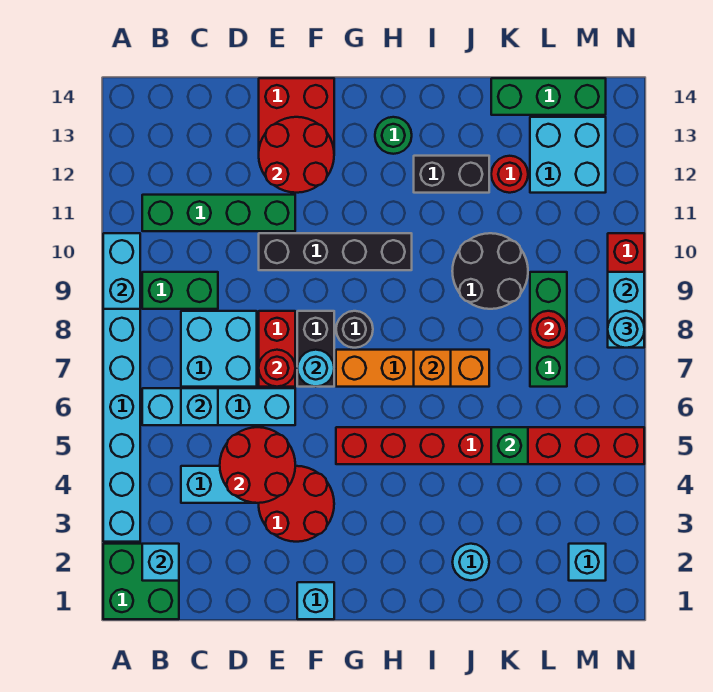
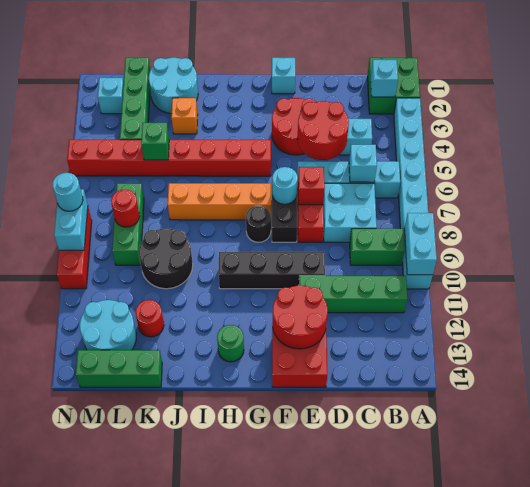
red round brick E7 level 2 -> red brick E7 level 2
orange brick I7 level 2 -> orange brick J3 level 1
black brick I12:J12 level 1 -> none
cyan round brick J2 level 1 -> cyan round brick J1:K2 level 1
none -> green brick L1:L4 level 1
cyan brick L12:M13 level 1 -> cyan round brick L12:M13 level 1

